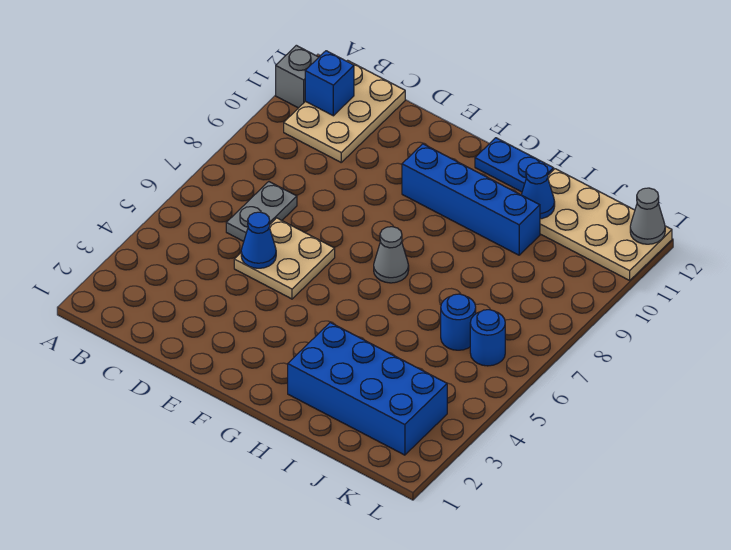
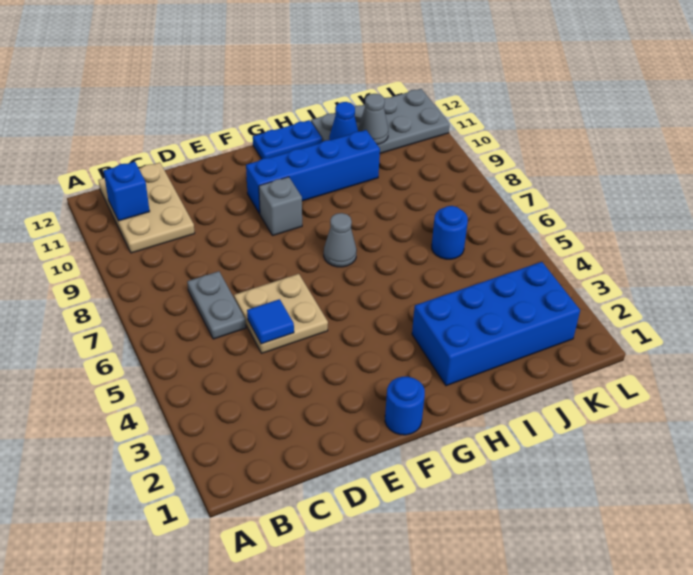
grey brick A11 level 1 -> grey brick F9 level 1
blue cone D5 level 2 -> blue tile D5 level 2
tan plate I11:L12 level 1 -> grey plate I11:L12 level 1
blue round brick K6 level 1 -> blue round brick F1 level 1
grey cone L12 level 2 -> grey cone J11 level 2

